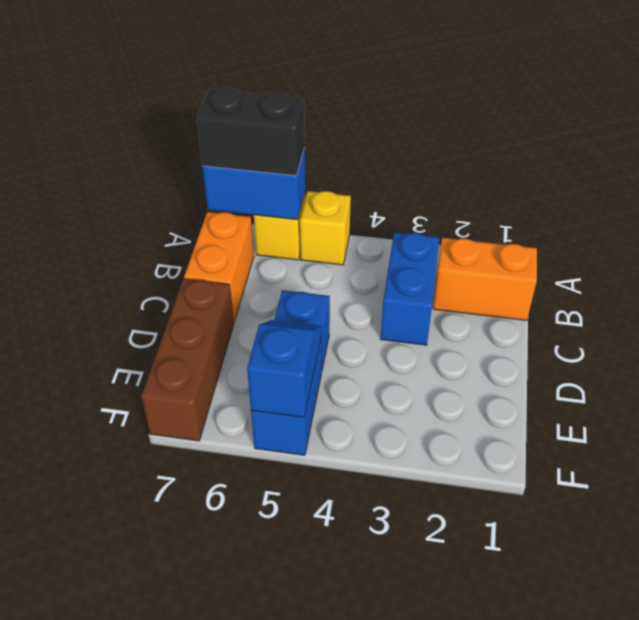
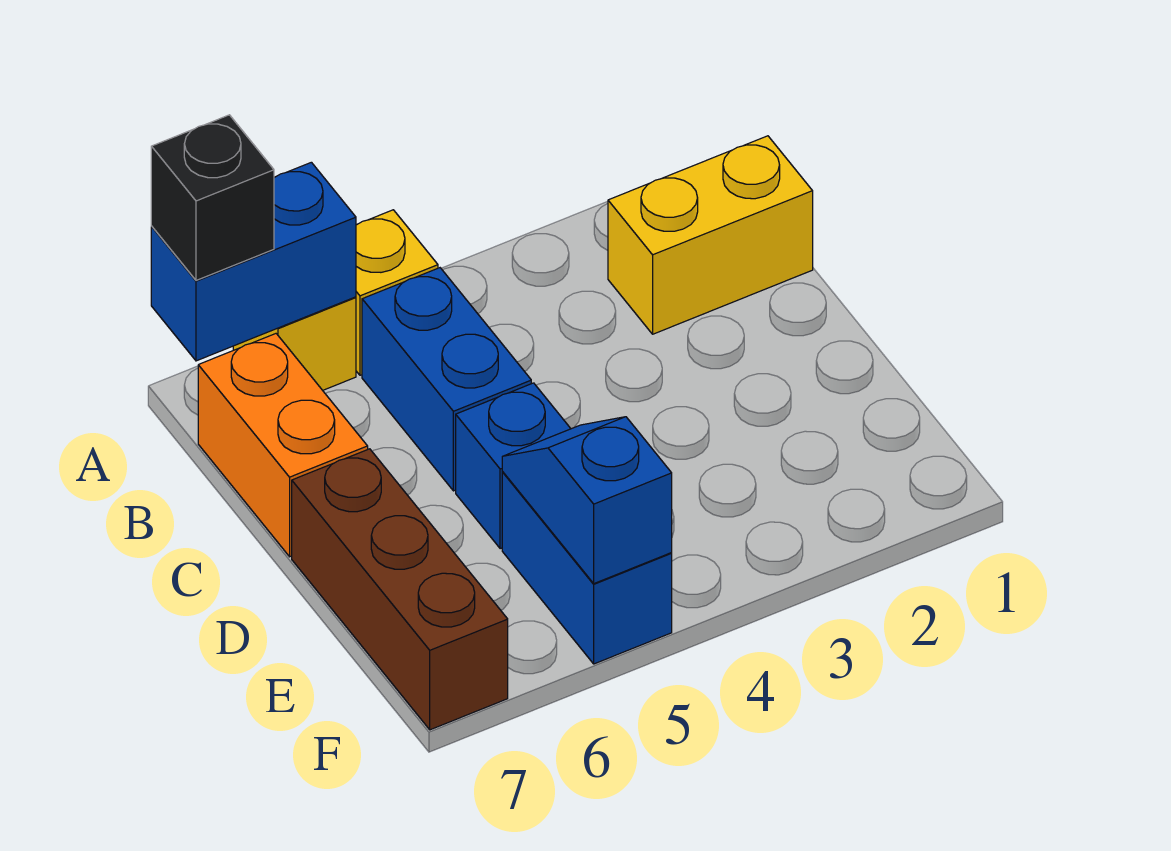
black brick A6:A7 level 3 -> black brick A7 level 3
orange brick B1:B2 level 1 -> yellow brick B1:B2 level 1
blue brick B3:C3 level 1 -> blue brick B5:C5 level 1

